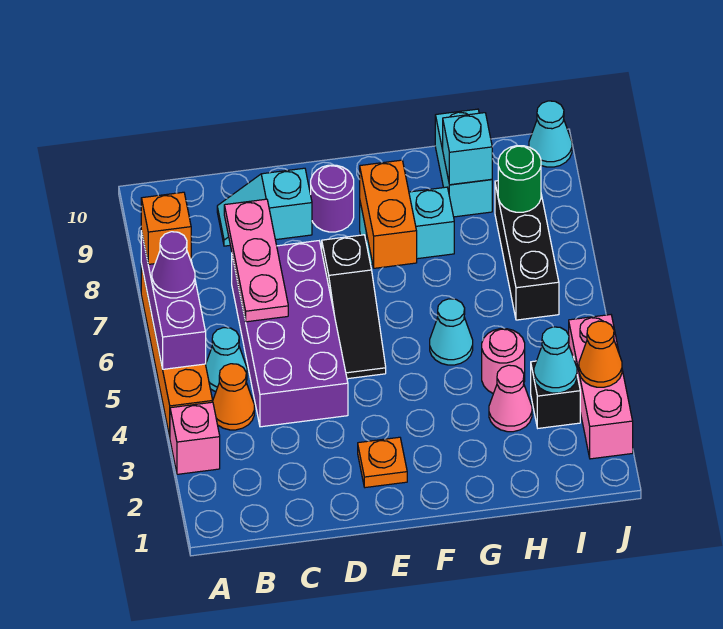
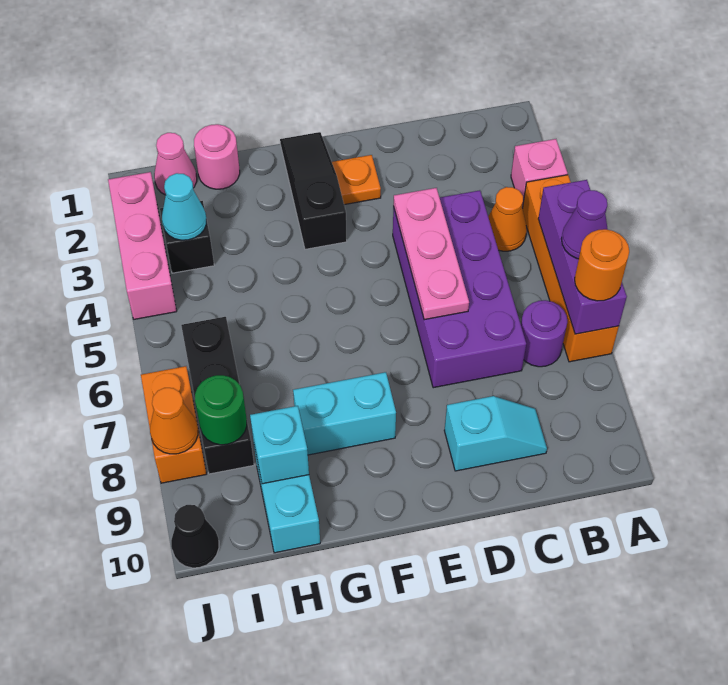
orange brick A7 level 3 -> orange round brick A7 level 3
cyan cone B5 level 1 -> none
pink plate C6:C8 level 2 -> pink plate D4:D6 level 2
black slope E5:E7 level 1 top 7 -> black slope F1:F3 level 1 top 3
purple round brick E9 level 1 -> purple round brick B7 level 1
orange brick F7:F8 level 2 -> orange brick J7:J8 level 1
cyan cone G5 level 1 -> none
pink cone H3 level 1 -> pink cone I1 level 1
pink round brick H4 level 1 -> pink round brick H1 level 1
orange cone J3 level 2 -> orange cone J8 level 2
cyan cone J10 level 1 -> black cone J10 level 1

